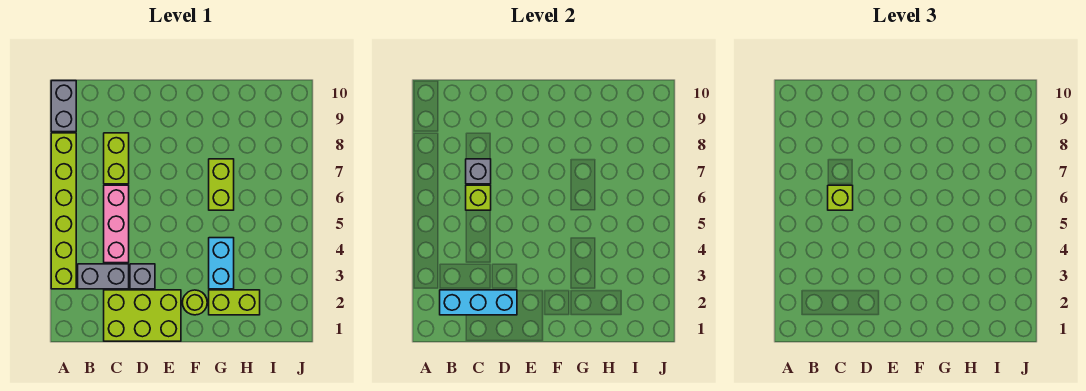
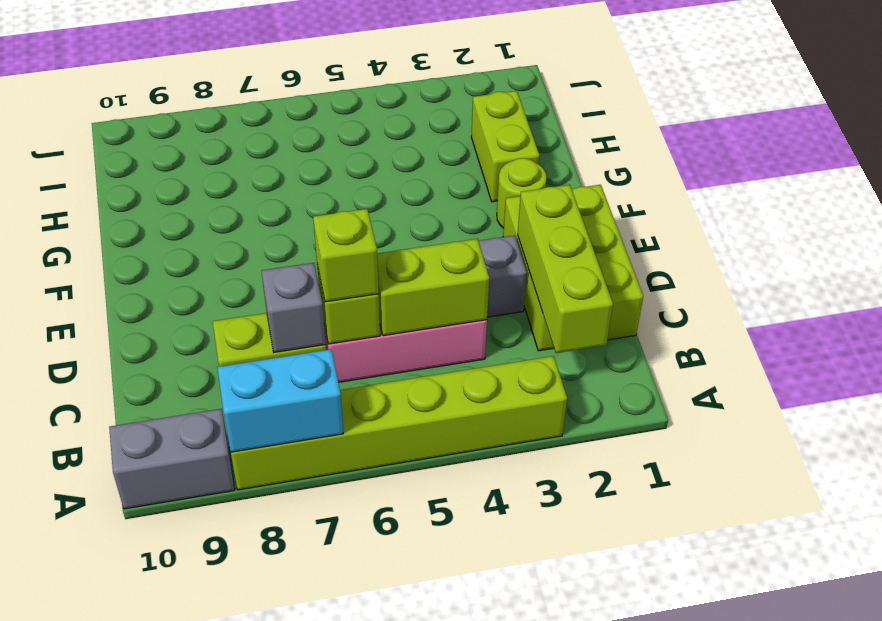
cyan brick B2:D2 level 2 -> lime brick B2:D2 level 2
grey brick B3:C3 level 1 -> none
cyan brick G3:G4 level 1 -> cyan brick A7:A8 level 2
lime brick G6:G7 level 1 -> lime brick C4:C5 level 2

